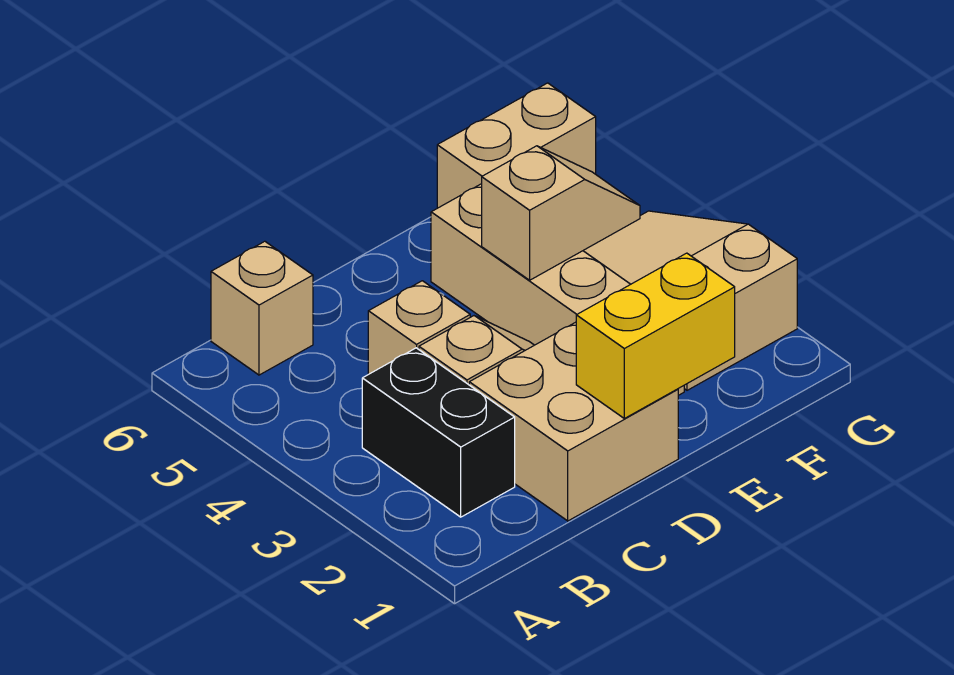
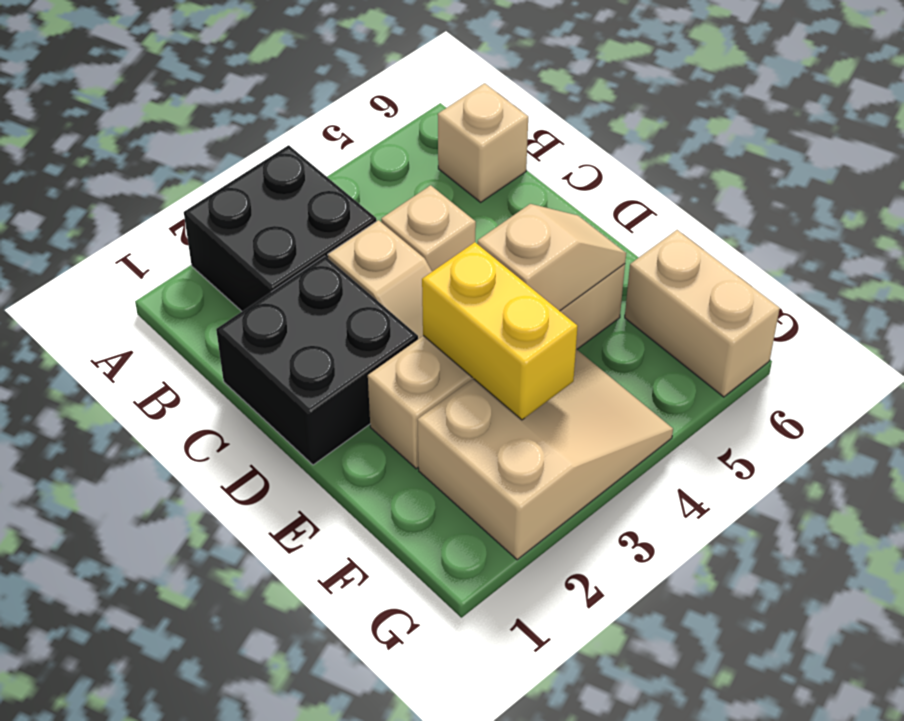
black brick B2:B3 level 1 -> black brick A2:B3 level 1
tan brick C1:D2 level 1 -> black brick C1:D2 level 1
yellow brick D1:E1 level 2 -> yellow brick E3:F3 level 2
tan slope E4:F4 level 2 top E -> tan slope E4:E5 level 2 top 4

